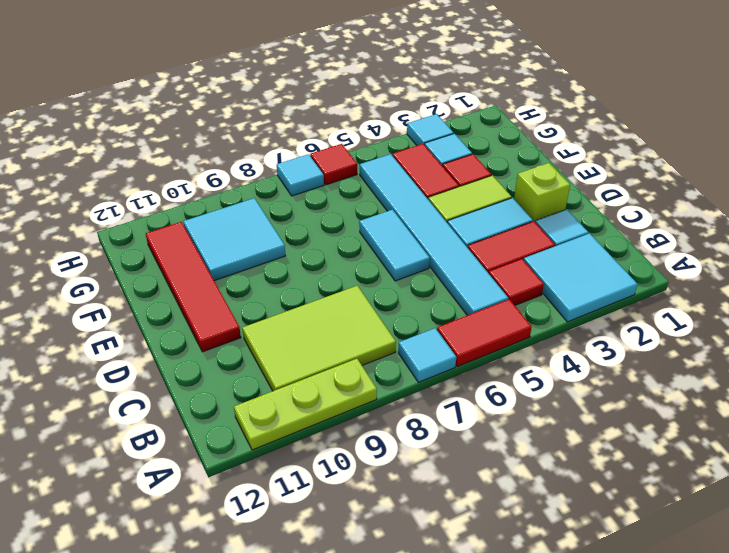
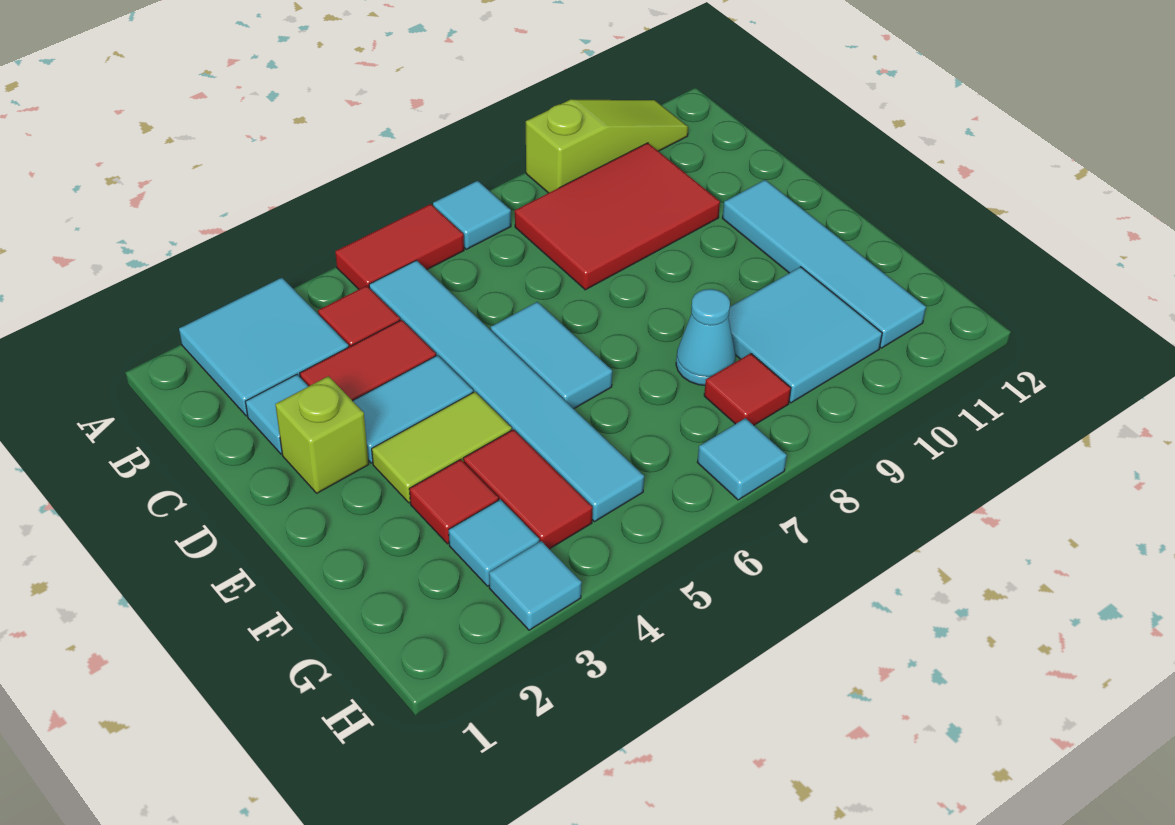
lime plate A9:A11 level 1 -> lime slope A9:A11 level 1 top 9
lime tile B8:C10 level 1 -> red tile B8:C10 level 1
red tile D11:G11 level 1 -> cyan tile D11:G11 level 1
none -> cyan cone F8 level 1
red tile H6 level 1 -> red tile G8 level 1

